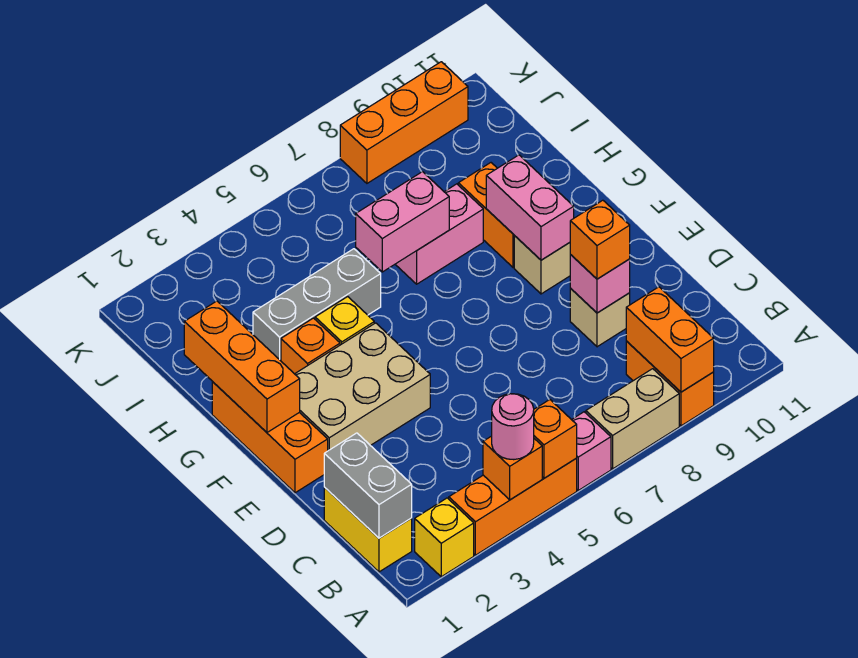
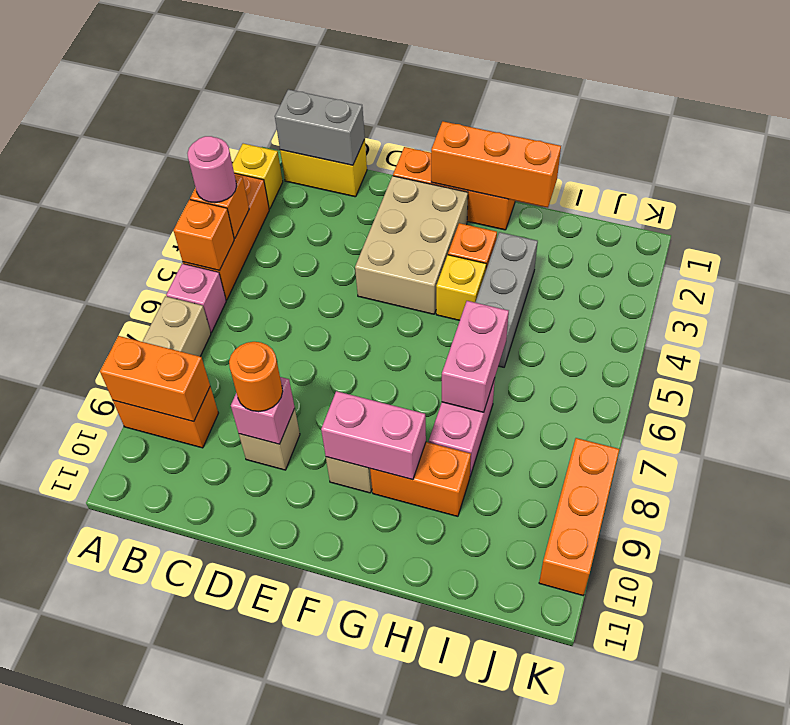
orange brick D9 level 3 -> orange round brick D9 level 3

